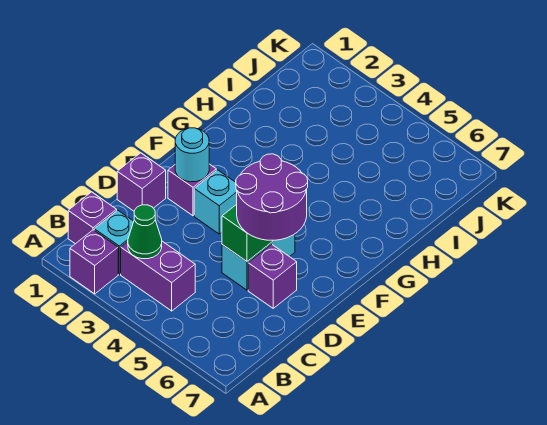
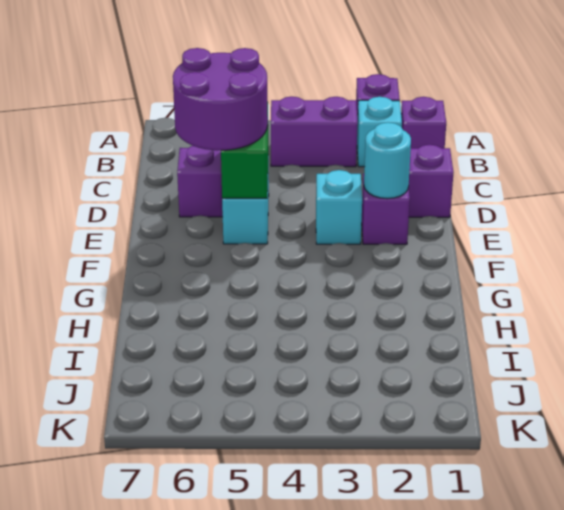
green cone B3 level 2 -> none

